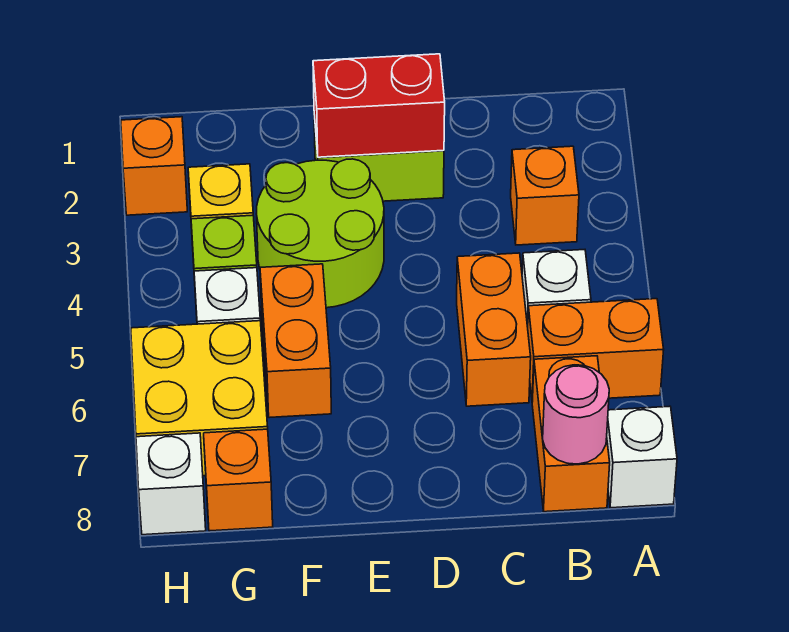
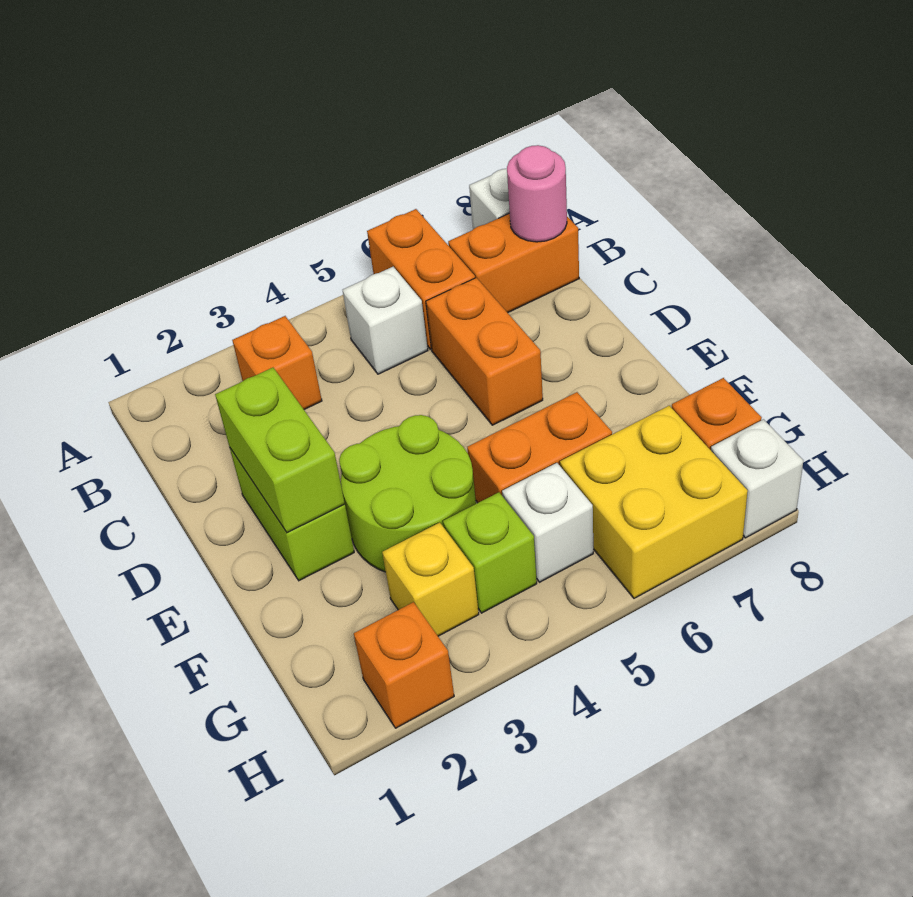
orange brick C5:C6 level 1 -> orange brick C6:D6 level 1
red brick D2:E2 level 2 -> lime brick D2:E2 level 2

